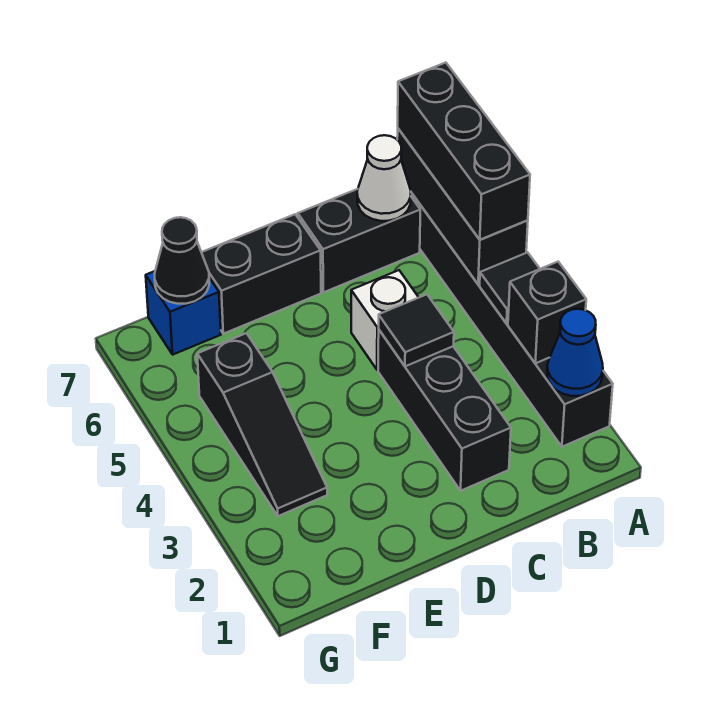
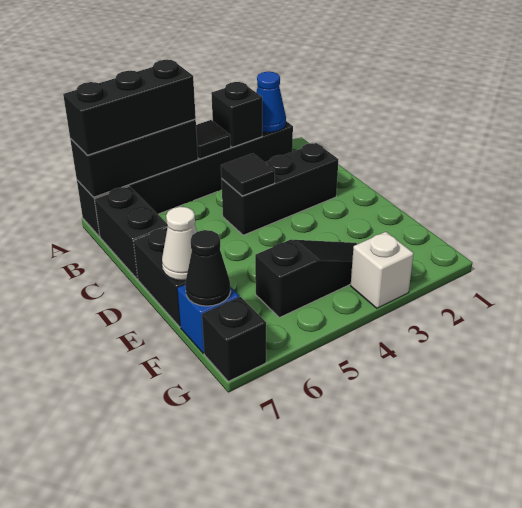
white cone B7 level 2 -> white cone E7 level 2
white brick C5 level 1 -> white brick G3 level 1
none -> black brick G7 level 1

